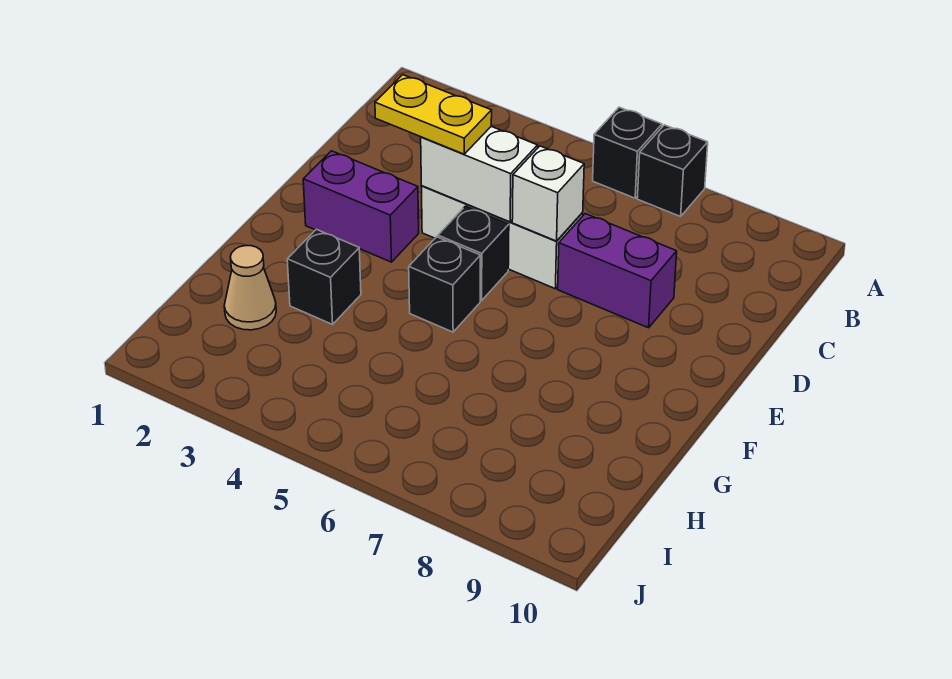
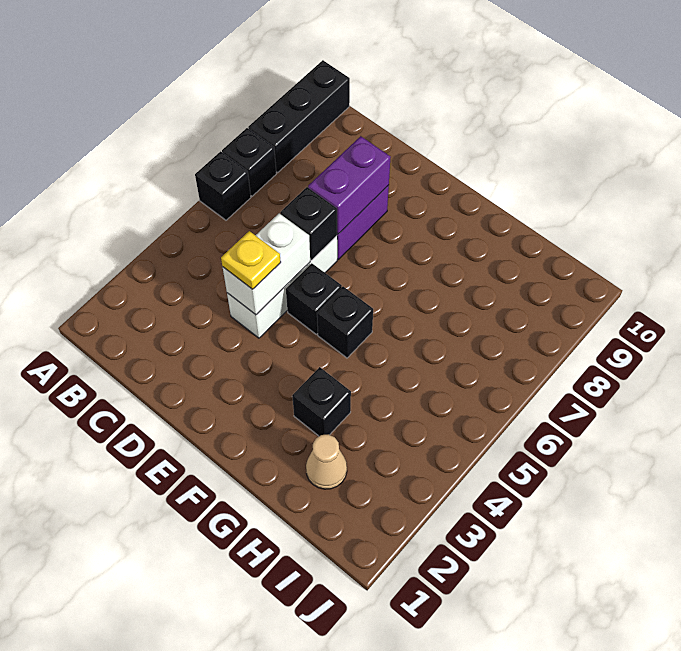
none -> black brick A8:A10 level 1
yellow plate D3:D4 level 3 -> yellow plate D4 level 3
white brick D6 level 2 -> black brick D6 level 2
purple brick E2:E3 level 1 -> purple brick D7:D8 level 2

